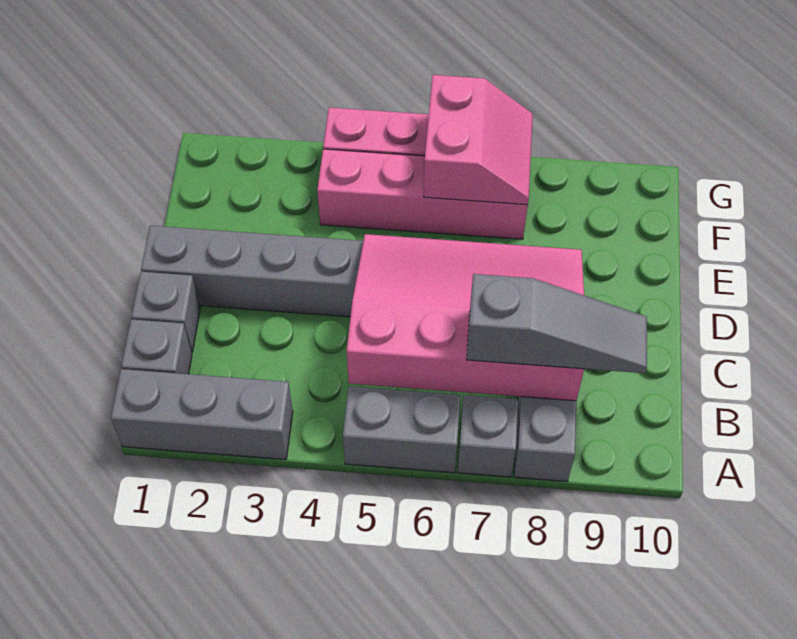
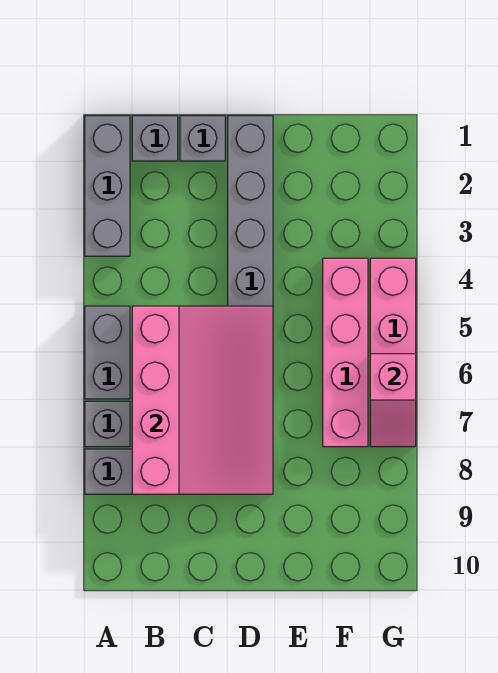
grey slope B7:B9 level 3 top 7 -> none
pink slope F6:G7 level 2 top 6 -> pink slope G6:G7 level 2 top 6

